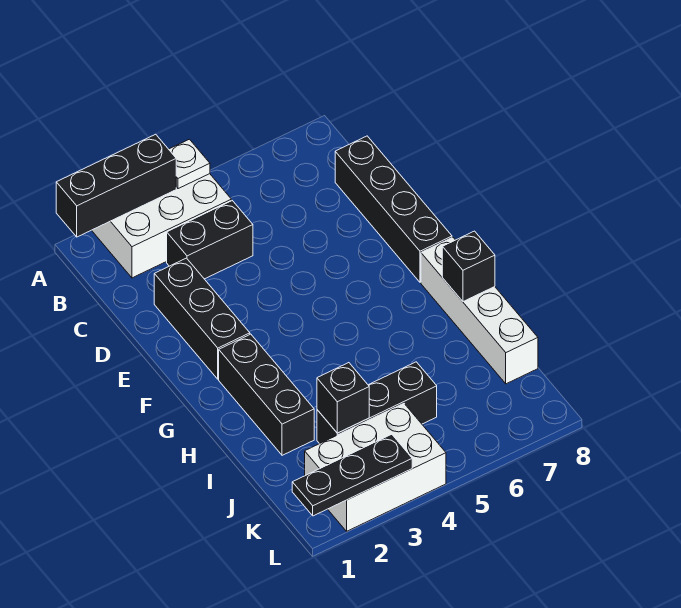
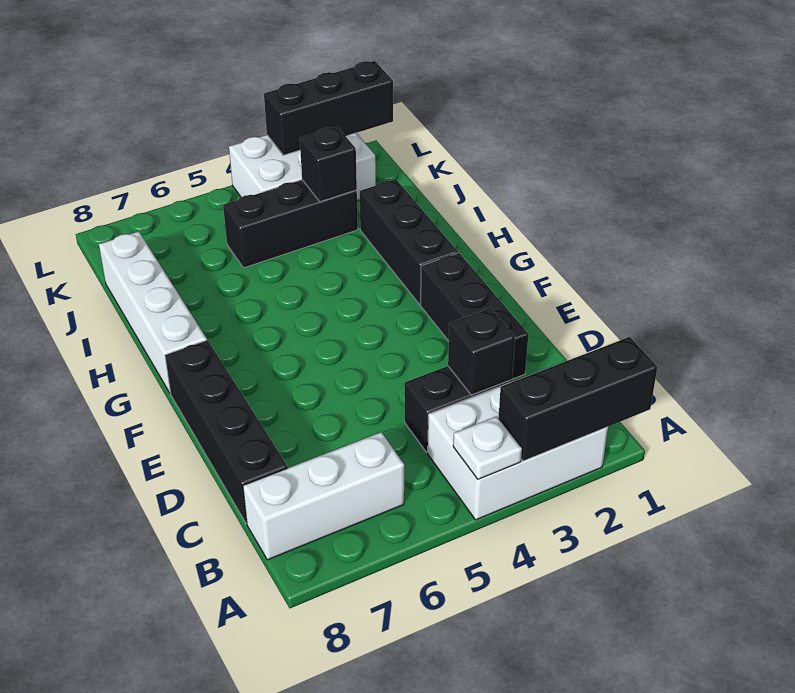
none -> white brick B6:B8 level 1
black brick H8 level 2 -> black brick C3 level 2
black plate L1:L3 level 2 -> black brick L1:L3 level 2

